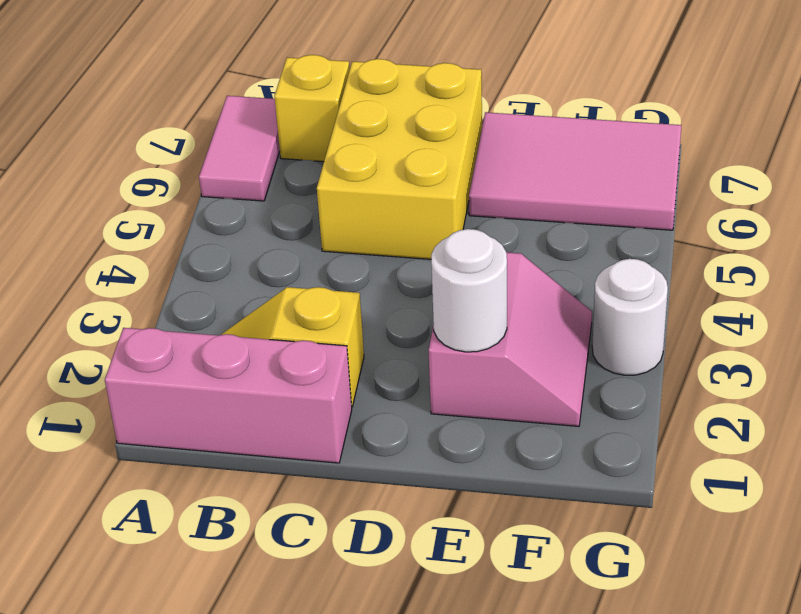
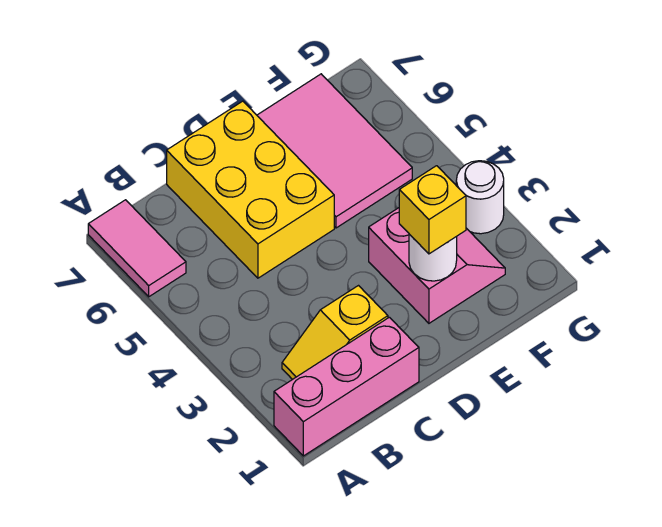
yellow brick B7 level 1 -> yellow brick E2 level 3
pink tile E6:G7 level 1 -> pink tile E5:F7 level 1

